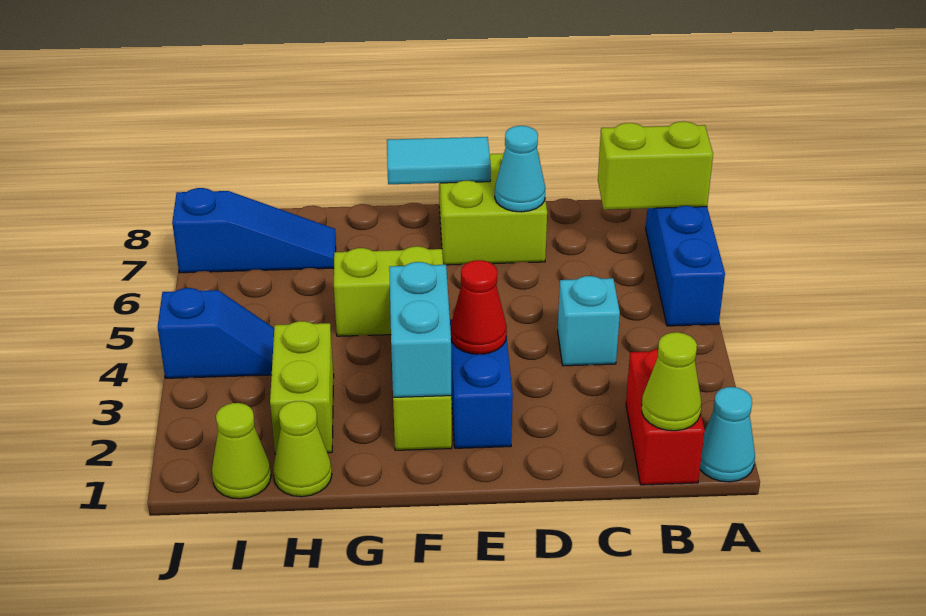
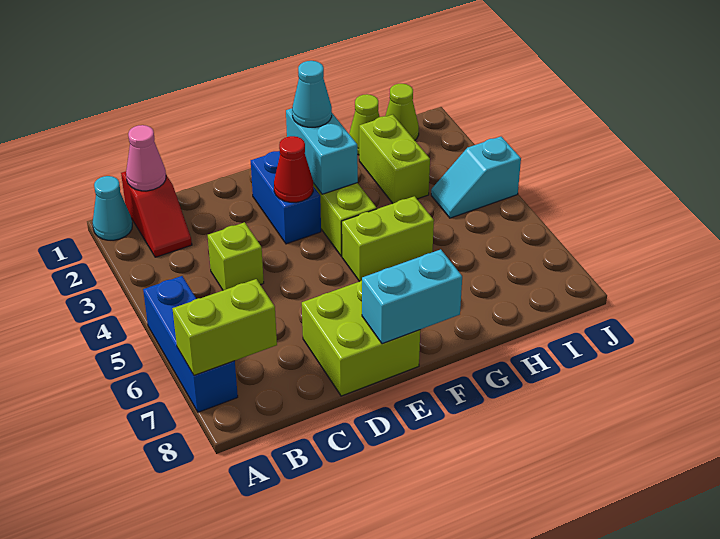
red brick B1:B2 level 1 -> red slope B1:B2 level 1 top 1
lime cone B1 level 2 -> pink cone B1 level 2
cyan brick C4 level 1 -> lime brick C4 level 1
cyan cone D7 level 2 -> cyan cone F2 level 3
cyan tile E8:F8 level 2 -> cyan brick E8:F8 level 2
blue slope H7:J7 level 1 top J -> none
blue slope I4:J4 level 1 top J -> cyan slope I4:J4 level 1 top J

